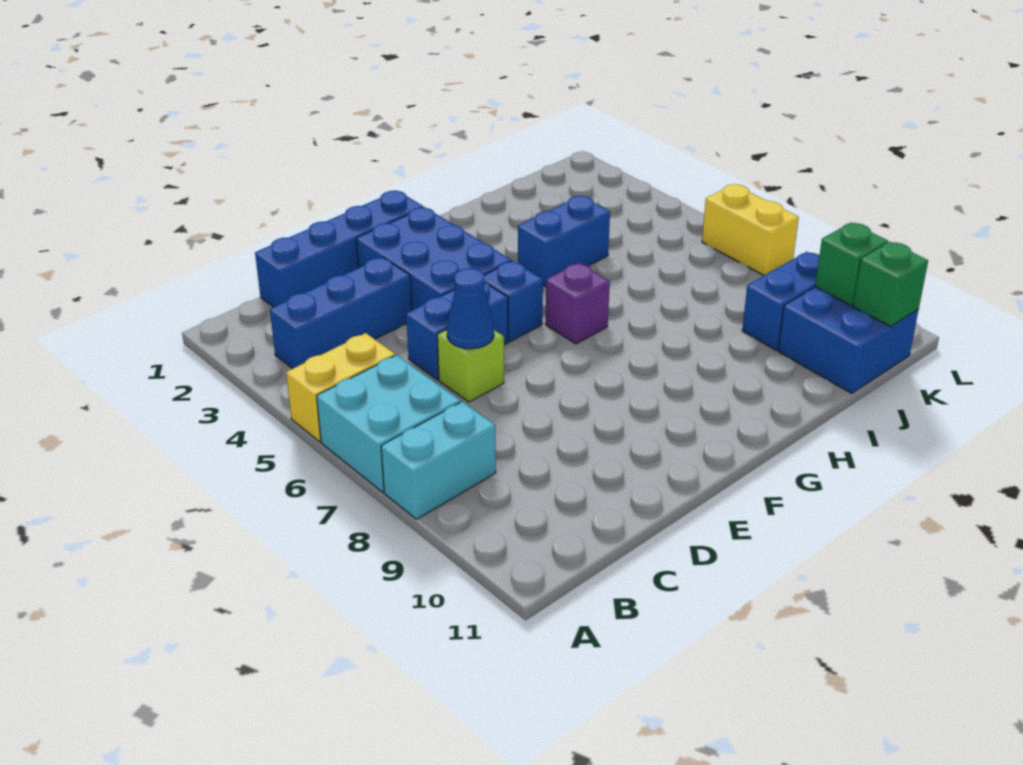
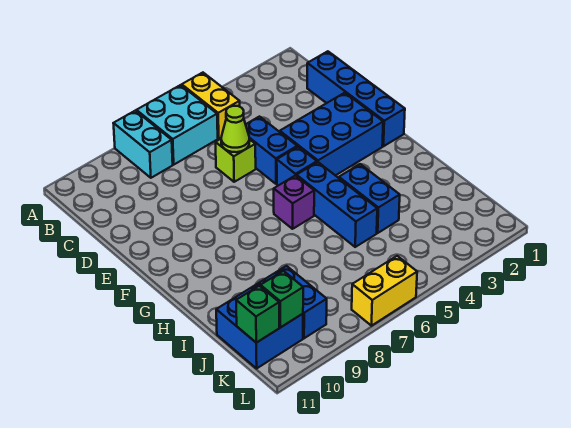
blue brick B3:D3 level 1 -> blue brick G5:I5 level 1
blue cone D6 level 2 -> lime cone D6 level 2

